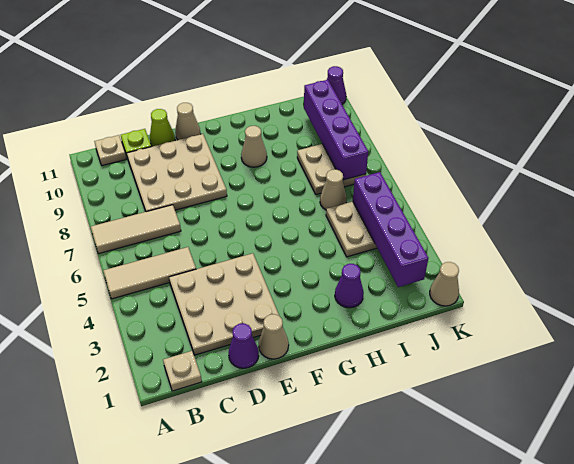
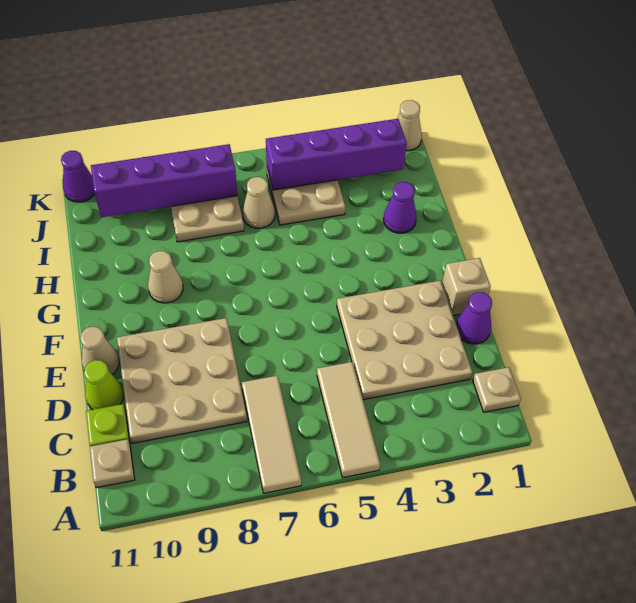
tan cone E1 level 1 -> tan brick E1 level 1

